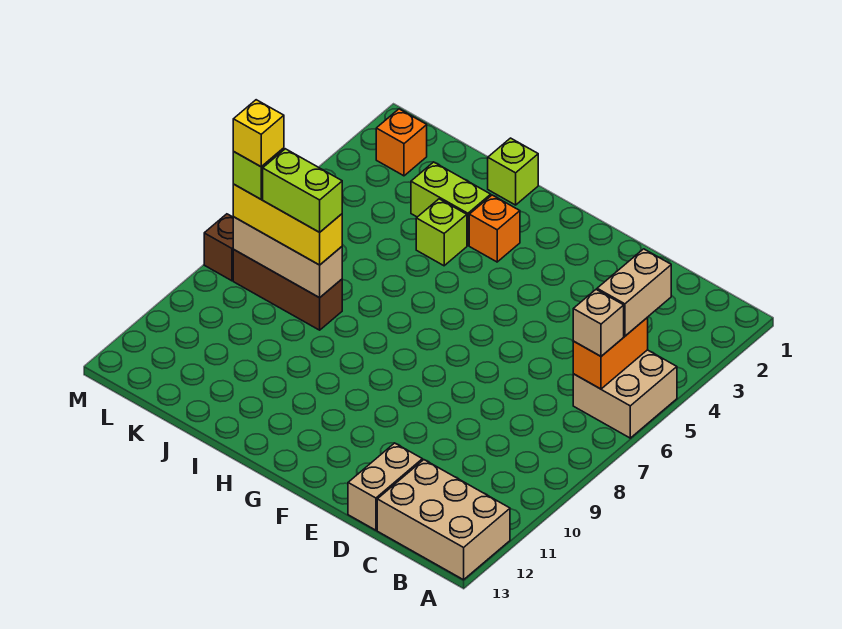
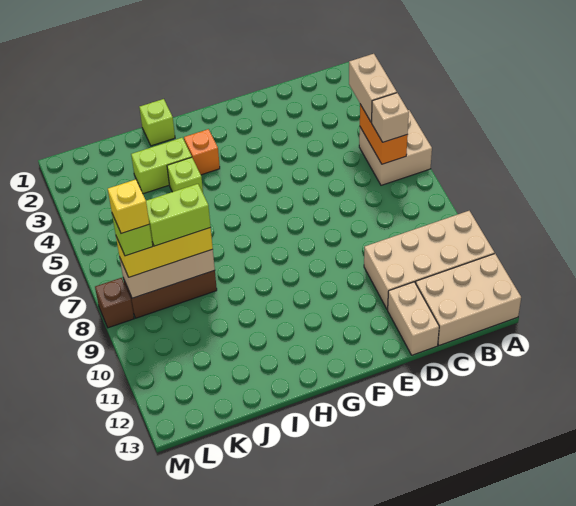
none -> tan brick A10:D11 level 1
orange brick L2 level 1 -> none

